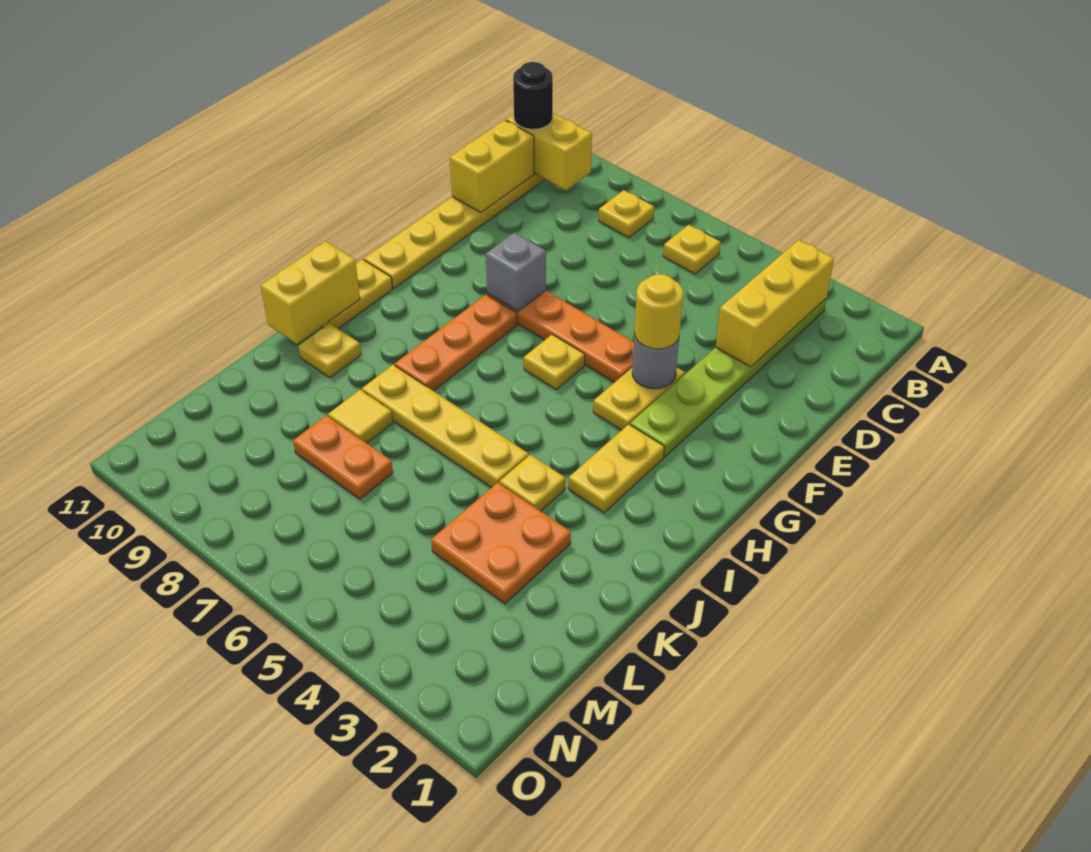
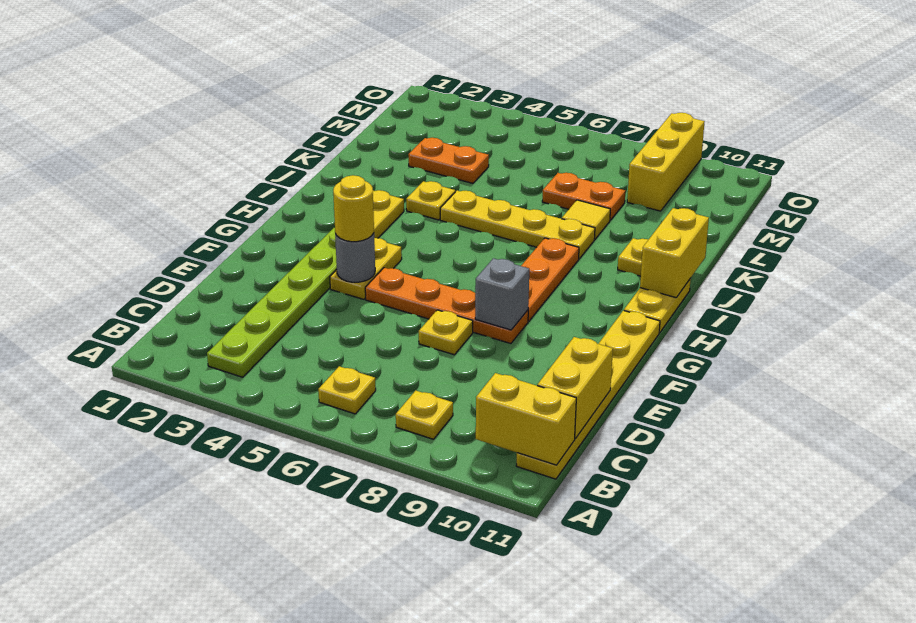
yellow brick B3:D3 level 2 -> yellow brick M9:O9 level 1
black round brick B11 level 3 -> none
yellow plate G6 level 1 -> yellow plate E7 level 1
orange plate K3:L4 level 1 -> orange plate L3:L4 level 1

